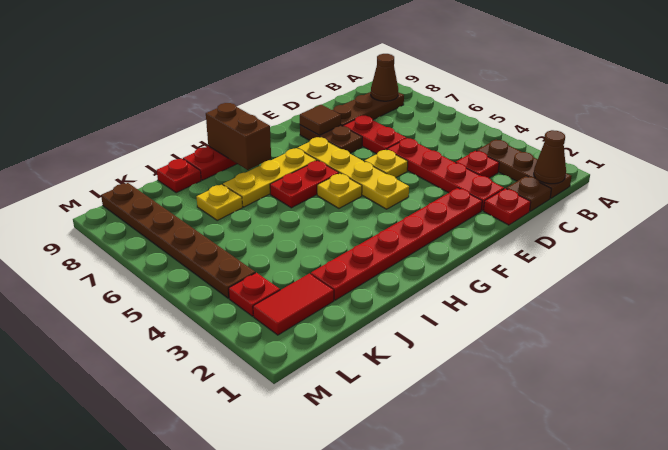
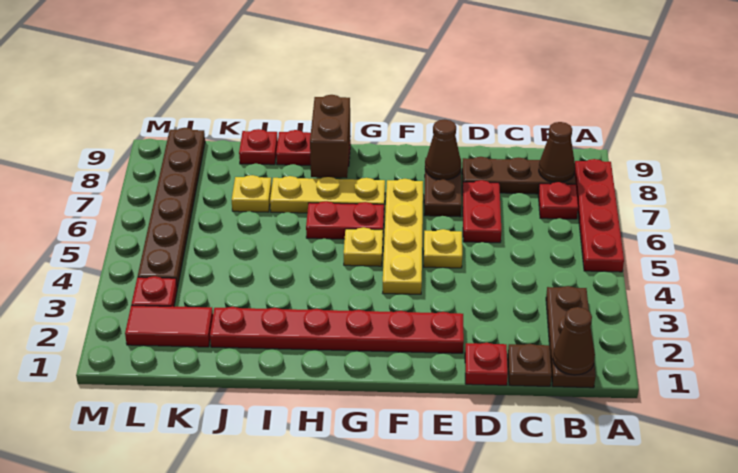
red plate C3 level 1 -> red plate B7 level 1
red plate D2:D5 level 1 -> red plate A5:A8 level 1
brown tile E8 level 2 -> brown cone E8 level 2

